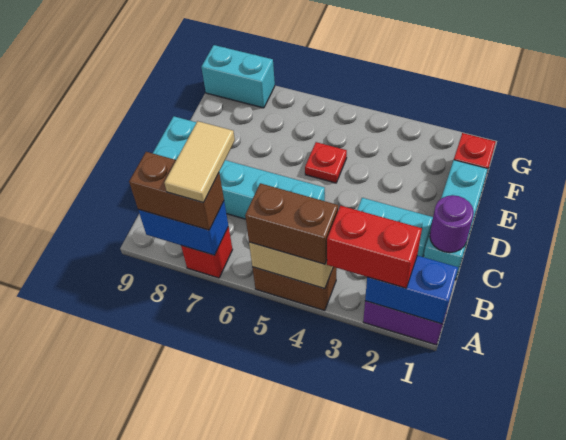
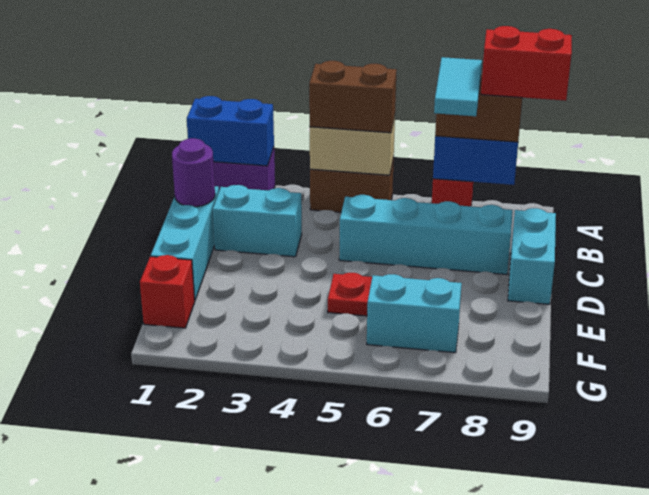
red brick A2:A3 level 3 -> red brick A8:A9 level 4
tan tile A7:B7 level 4 -> cyan tile A7:B7 level 4
cyan brick G8:G9 level 1 -> cyan brick F6:F7 level 1

